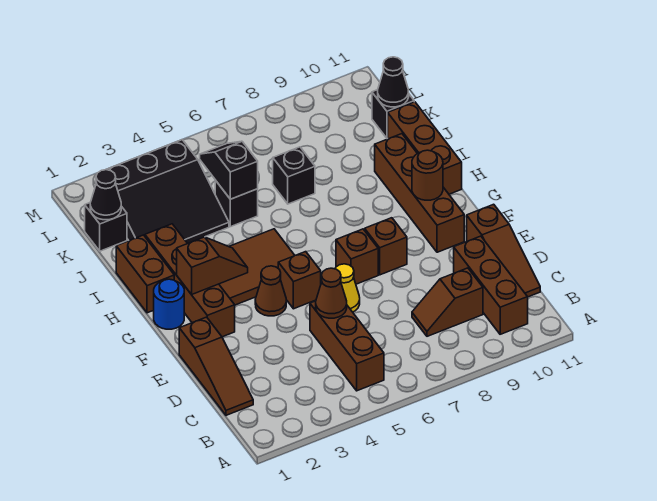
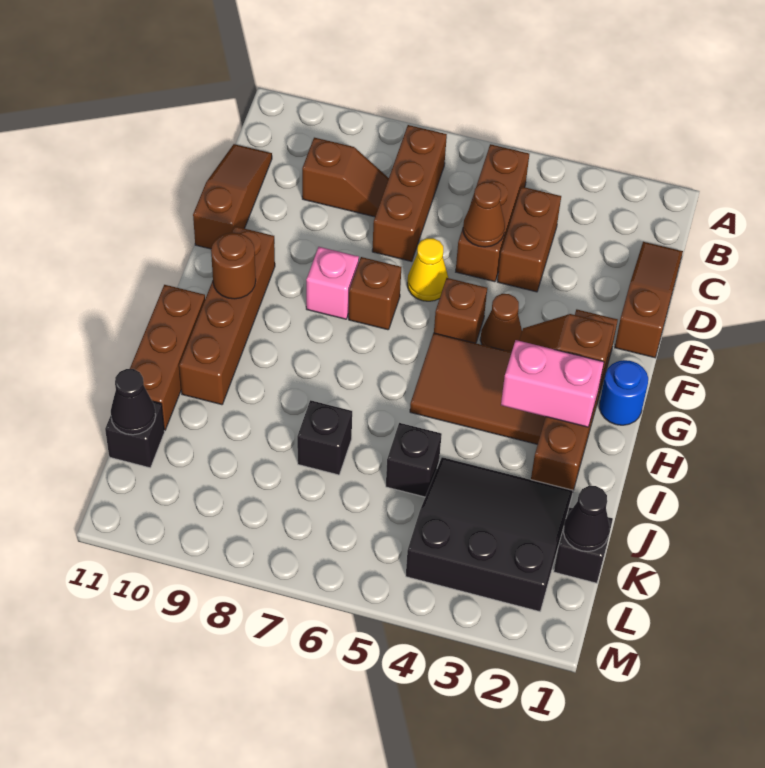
brown brick B10:D10 level 1 -> brown brick B7:D7 level 1
brown brick F8 level 1 -> pink brick F8 level 1
brown brick H1:I1 level 1 -> brown brick C4:D4 level 1
none -> pink brick H2:H3 level 2
black slope J5:K5 level 2 top J -> none

